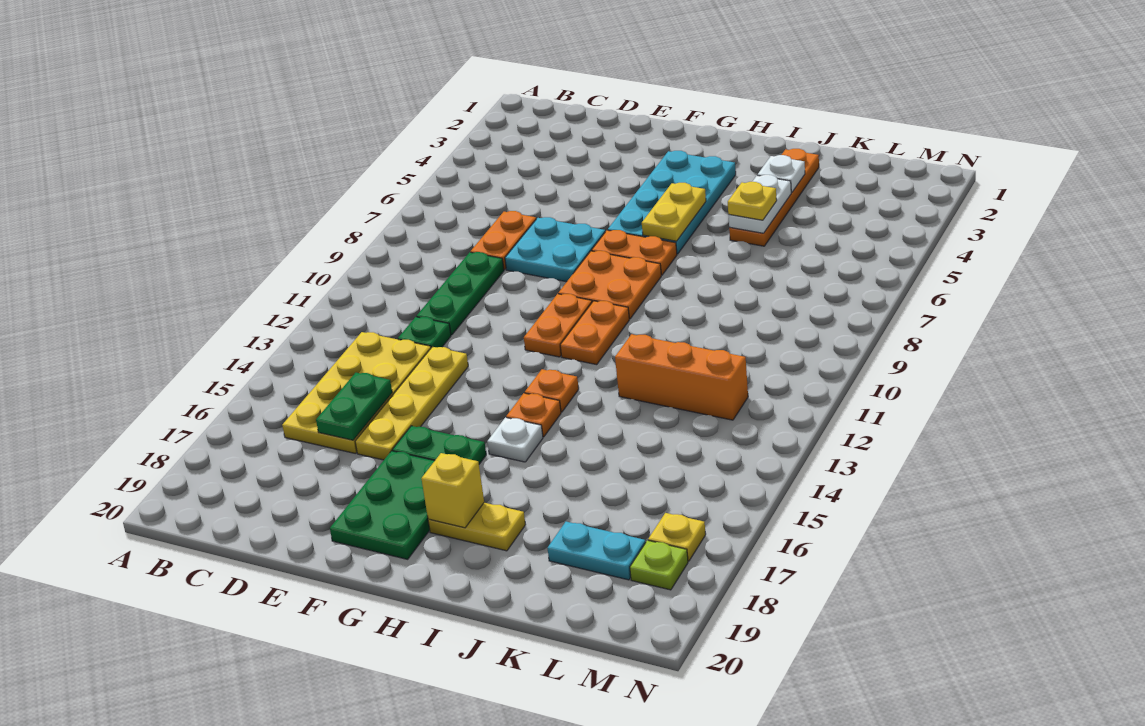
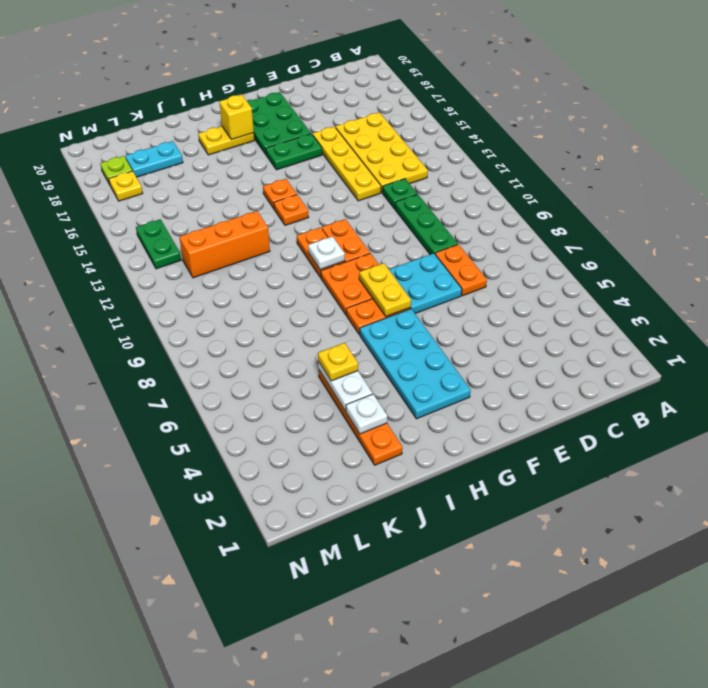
green plate D15:D16 level 2 -> green plate M13:M14 level 1
yellow plate H5:H6 level 2 -> yellow plate G7:G8 level 2
white plate H15 level 1 -> white plate H10 level 2

